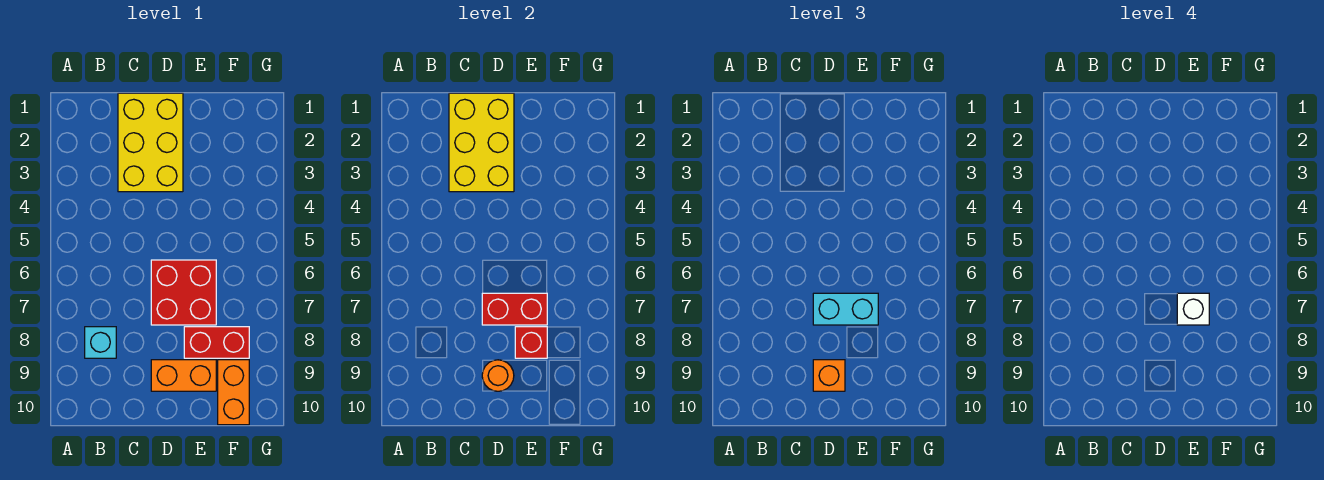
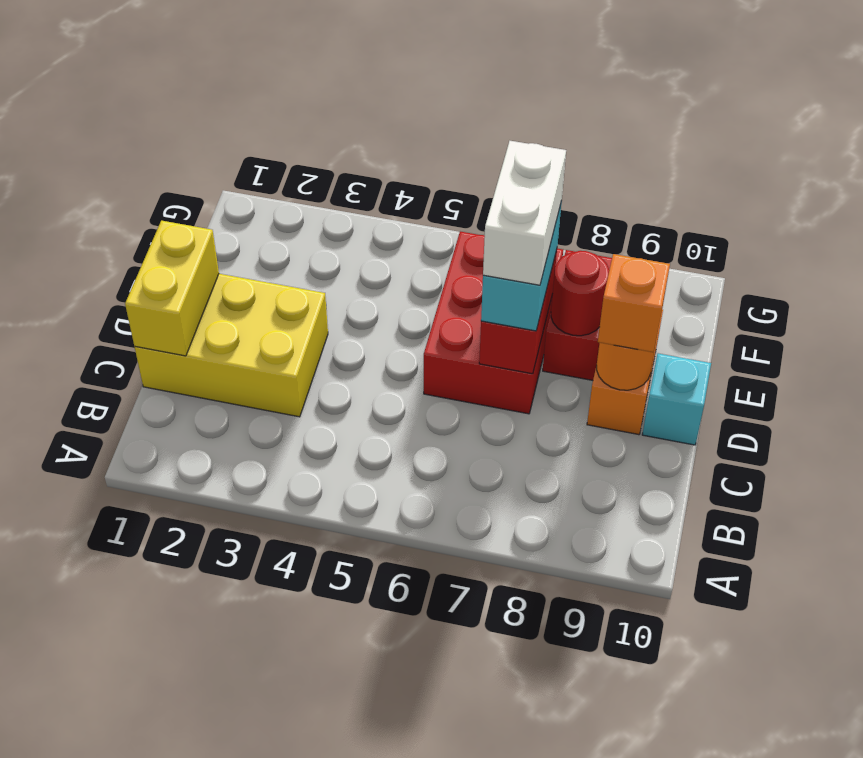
cyan brick B8 level 1 -> cyan brick D10 level 1
yellow brick C1:D3 level 2 -> yellow brick C1:D1 level 2
red brick D6:E7 level 1 -> red brick D6:F7 level 1
white brick E7 level 4 -> white brick D7:E7 level 4
red brick E8 level 2 -> red round brick E8 level 2
orange brick F9:F10 level 1 -> none

